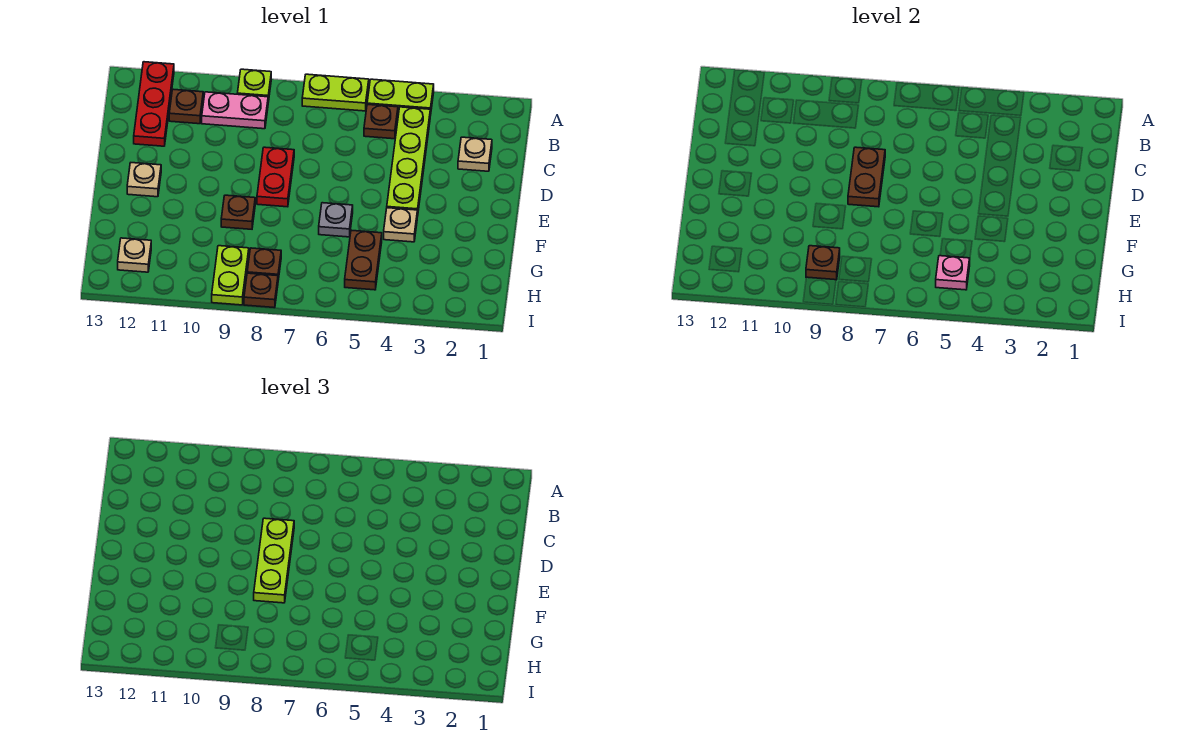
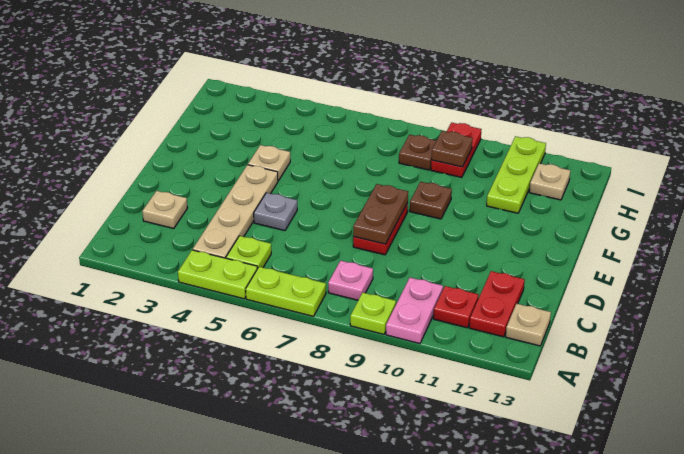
red plate A12:C12 level 1 -> red plate B12:C12 level 1
lime plate B4:E4 level 1 -> tan plate B4:E4 level 1
brown plate B5 level 1 -> lime plate B5 level 1
pink plate B9:B10 level 1 -> pink plate A10:B10 level 1
brown plate B11 level 1 -> red plate B11 level 1
lime plate D8:F8 level 3 -> lime plate G11:I11 level 1
tan plate E12 level 1 -> tan plate B13 level 1
grey plate F6 level 1 -> grey plate D5 level 1
brown plate G5:H5 level 1 -> none
pink plate H5 level 2 -> pink plate B8 level 1
lime plate H9:I9 level 1 -> red plate H9:I9 level 1
brown plate I8 level 1 -> none

